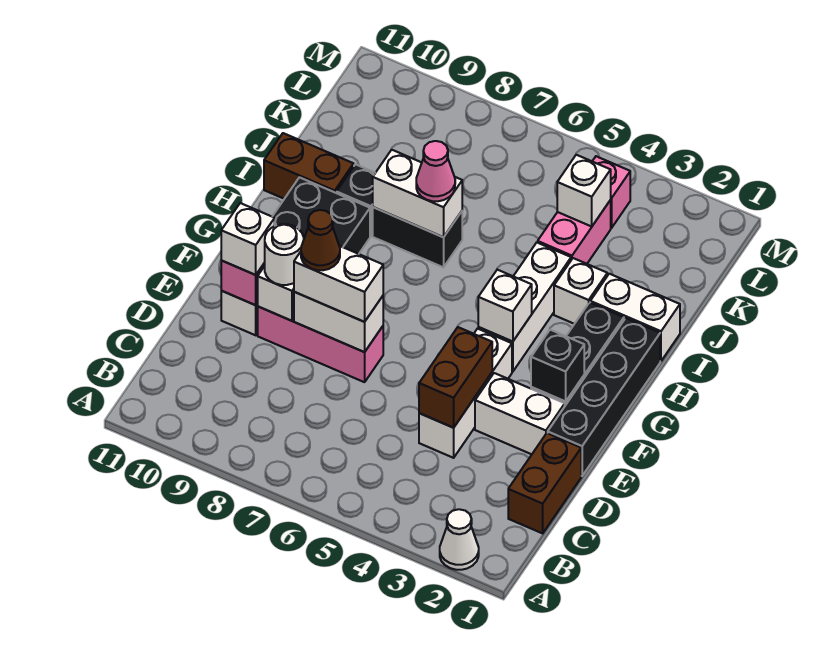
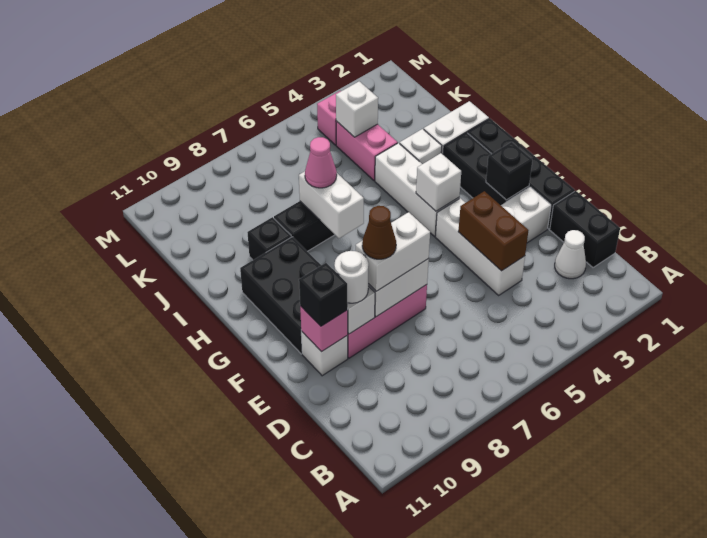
white cone A2 level 1 -> white cone C2 level 1
brown brick C1:D1 level 1 -> black brick C1:D1 level 1
white brick E10 level 3 -> black brick E10 level 3
white brick I7:I8 level 2 -> white brick H7:I7 level 2
brown brick I10:I11 level 1 -> none

